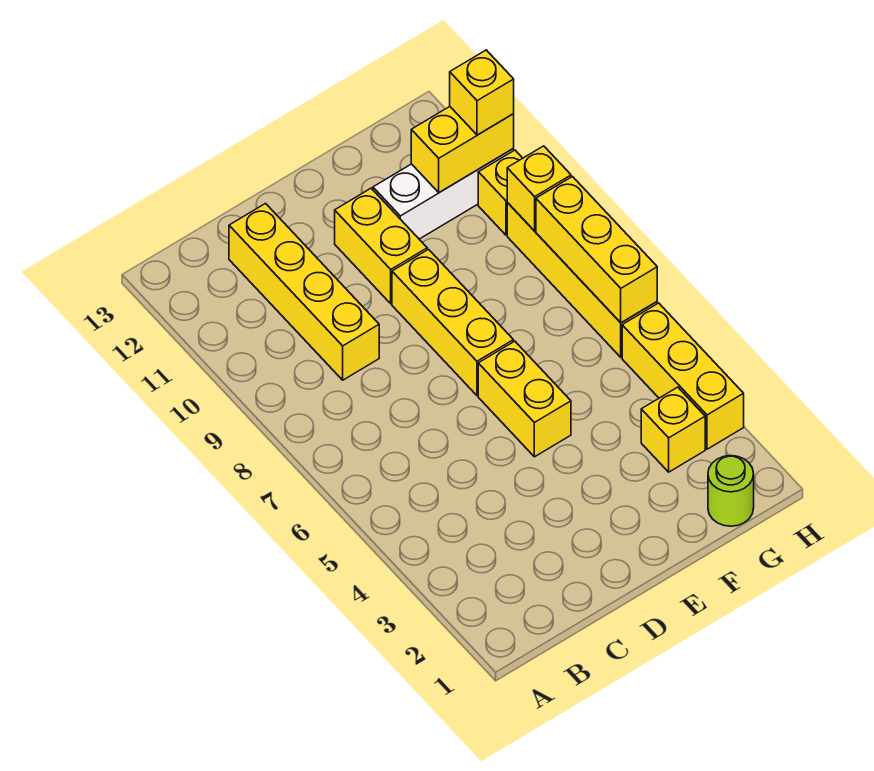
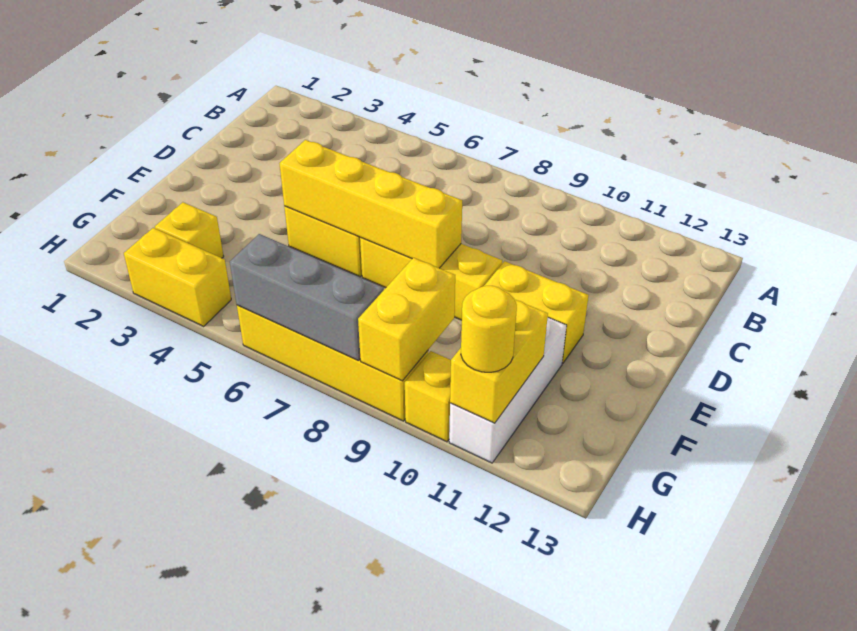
yellow brick C9:C12 level 1 -> yellow brick E5:E8 level 2
lime round brick G1 level 1 -> none
yellow brick H3:H5 level 1 -> yellow brick H3:H4 level 1
yellow brick H6:H8 level 2 -> grey brick H6:H8 level 2
yellow brick H9 level 2 -> yellow brick G9:H9 level 2
yellow brick H11 level 3 -> yellow round brick H11 level 3

